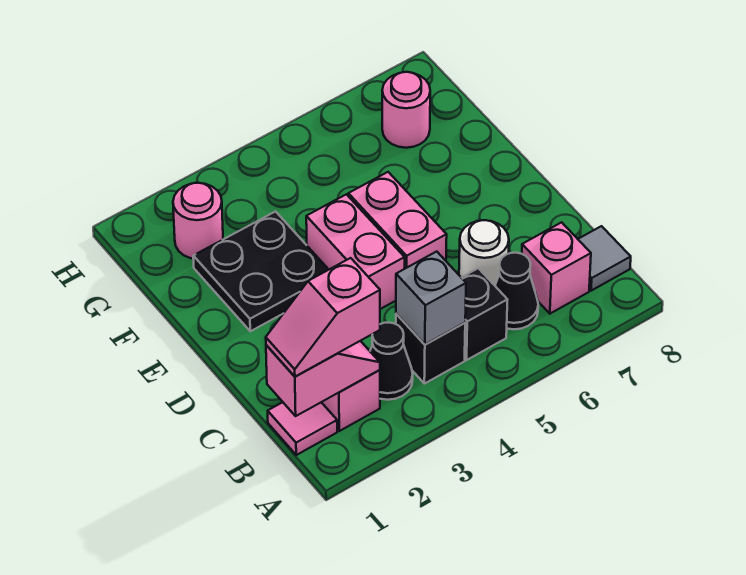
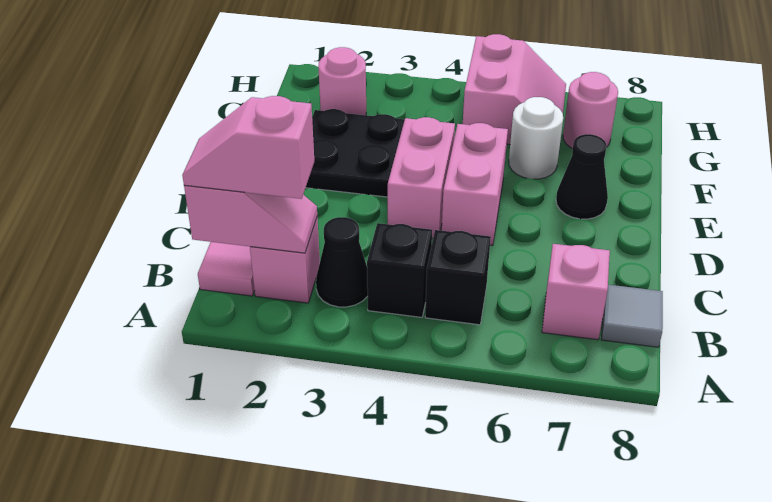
grey brick B4 level 2 -> none
black cone B6 level 1 -> black cone E7 level 1
white round brick C6 level 1 -> white round brick F6 level 1
none -> pink slope G5:H6 level 1 top 5

